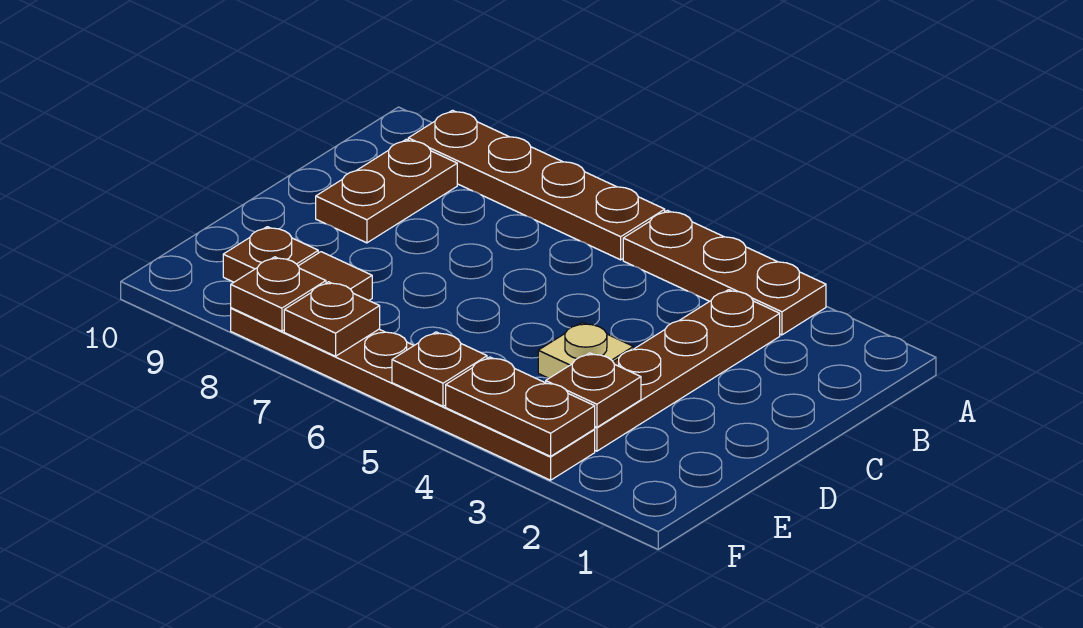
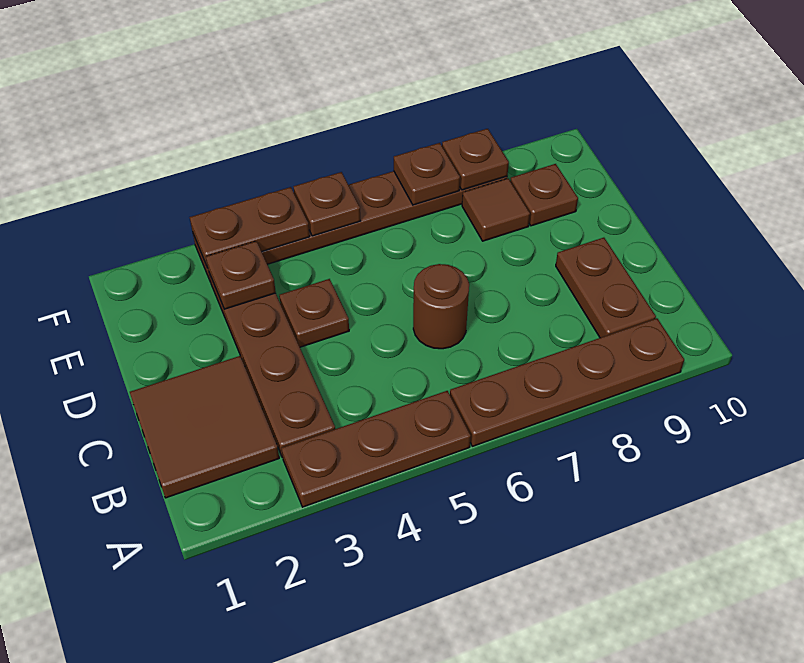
none -> brown tile B1:C2 level 1
none -> brown round brick C6 level 1
tan plate D4 level 1 -> brown plate D4 level 1

